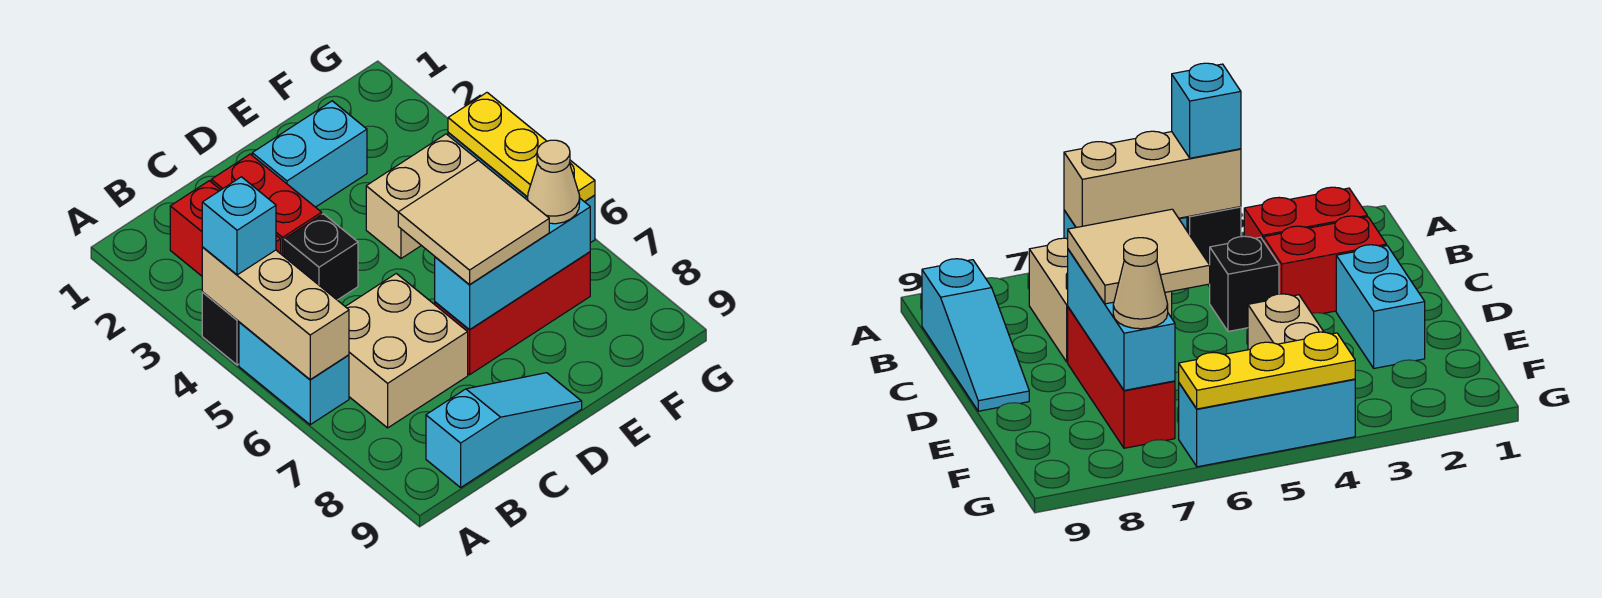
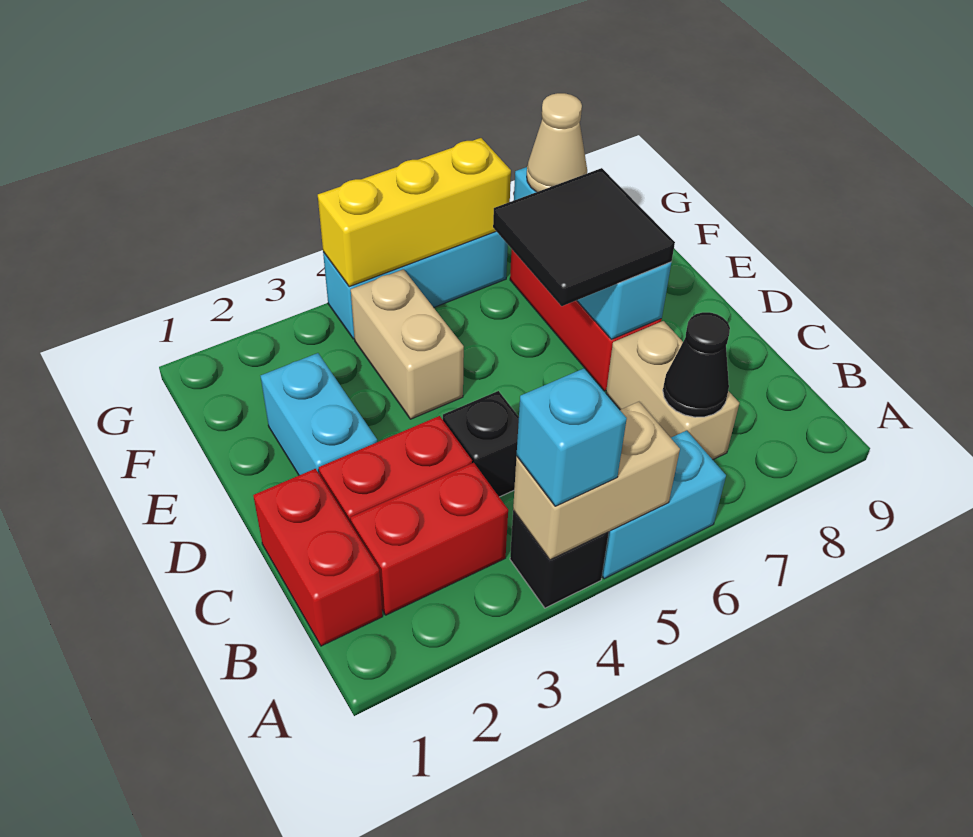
tan brick A4:A6 level 2 -> tan brick A4:A5 level 2
none -> red brick B1:C1 level 1
tan brick B6:C7 level 1 -> tan brick B7:C7 level 1
none -> black cone B7 level 2
cyan slope B9:D9 level 1 top B -> none
tan tile D6:E7 level 3 -> black tile D6:E7 level 3
yellow plate G4:G6 level 2 -> yellow brick G4:G6 level 2

